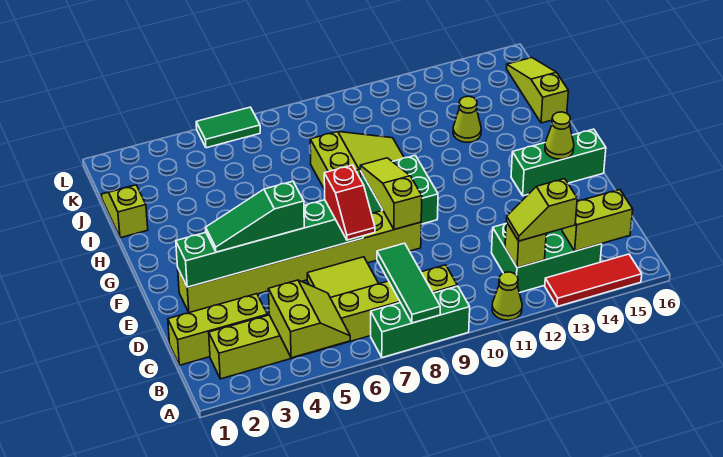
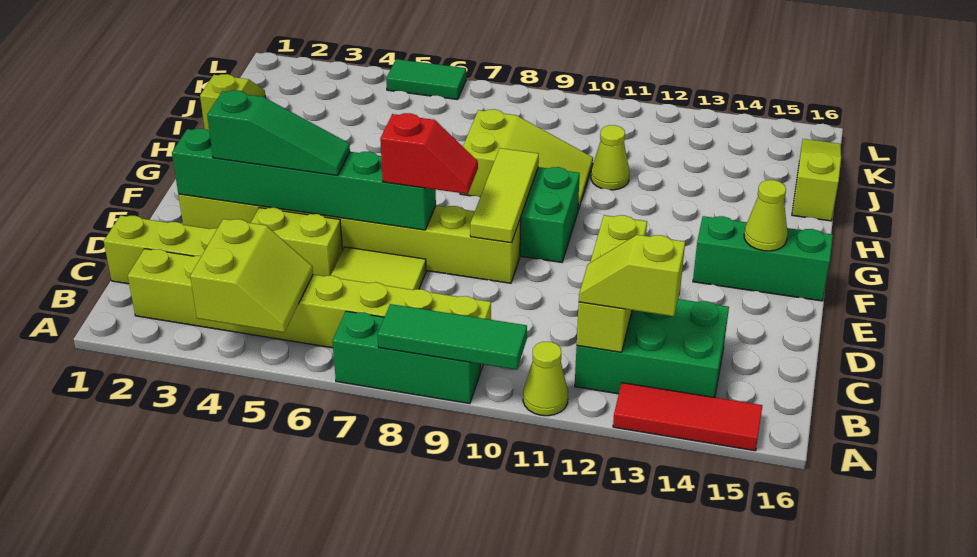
green tile A8:C8 level 2 -> green tile A8:A10 level 2
lime brick B12 level 2 -> lime brick B12:D12 level 2
lime brick B14:B15 level 2 -> lime brick D4:D5 level 1
red slope D7:E7 level 3 top E -> red slope E7:E8 level 3 top 7
green slope E3:E5 level 3 top 5 -> green slope E3:E5 level 3 top 3
lime slope E9:G9 level 2 top E -> lime tile E9:G9 level 2
lime cone I13 level 1 -> lime cone I11 level 1

